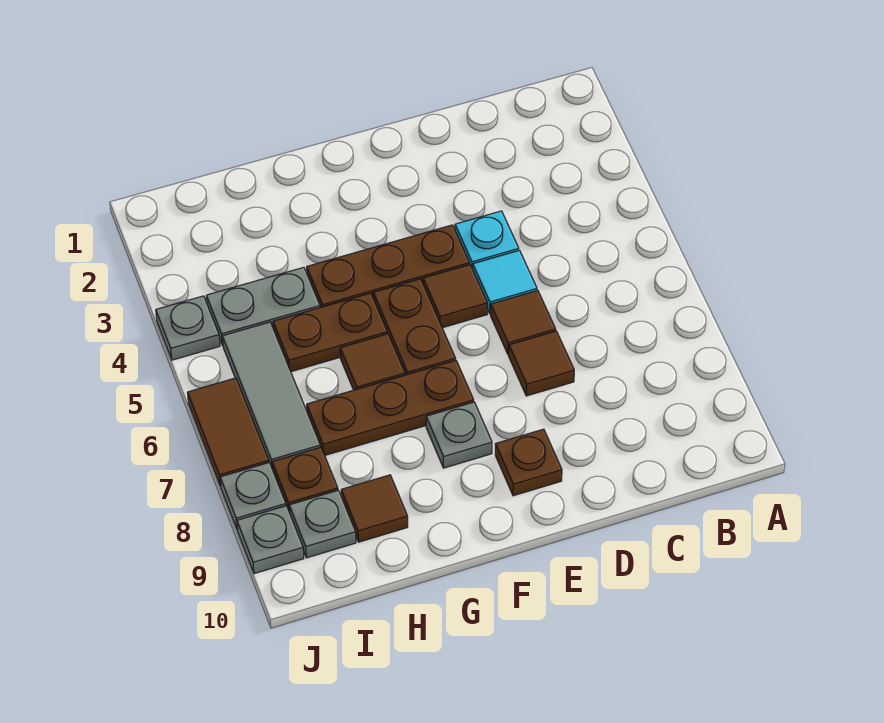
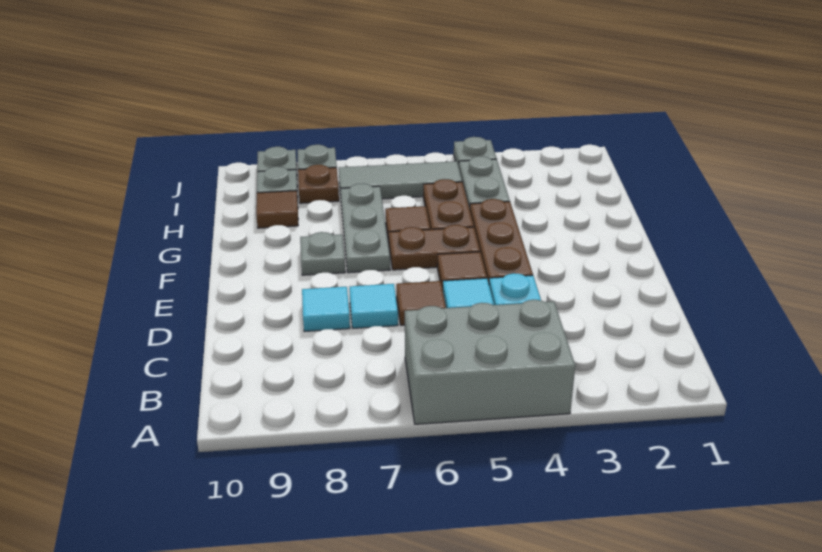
none -> grey brick A4:B6 level 1
brown tile D7 level 1 -> cyan tile D7 level 1
none -> cyan tile D8 level 1
brown plate E9 level 1 -> none
brown plate F7:H7 level 1 -> grey plate F7:H7 level 1
brown tile J6:J7 level 1 -> none

